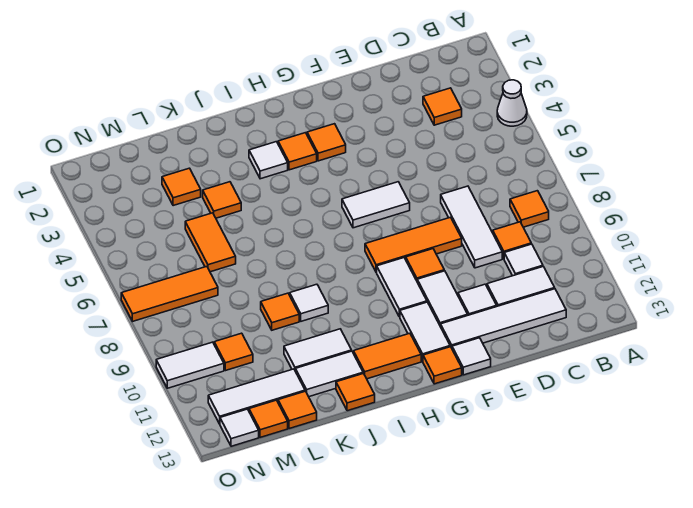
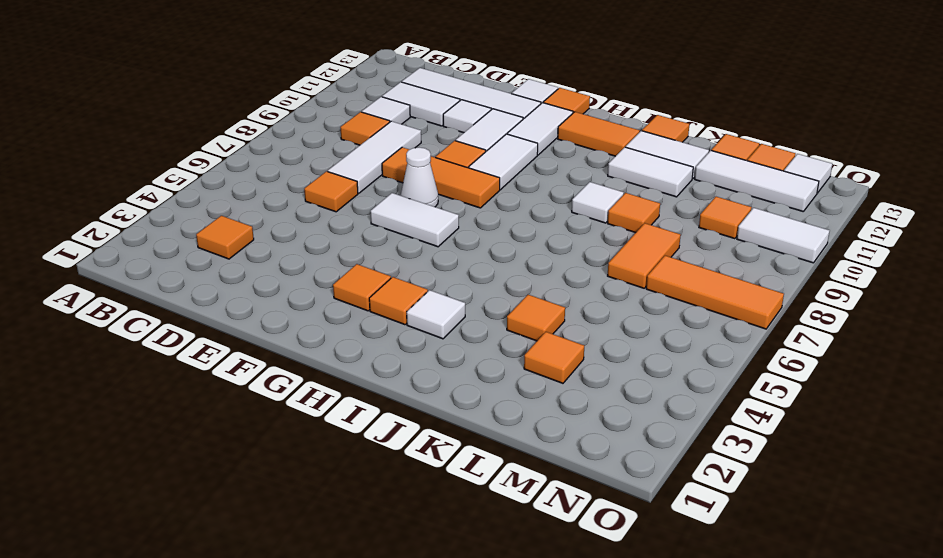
white cone A4 level 1 -> white cone F7 level 1
orange tile B8 level 1 -> orange tile D6 level 1
orange tile L5:L6 level 1 -> orange tile L7:L8 level 1

